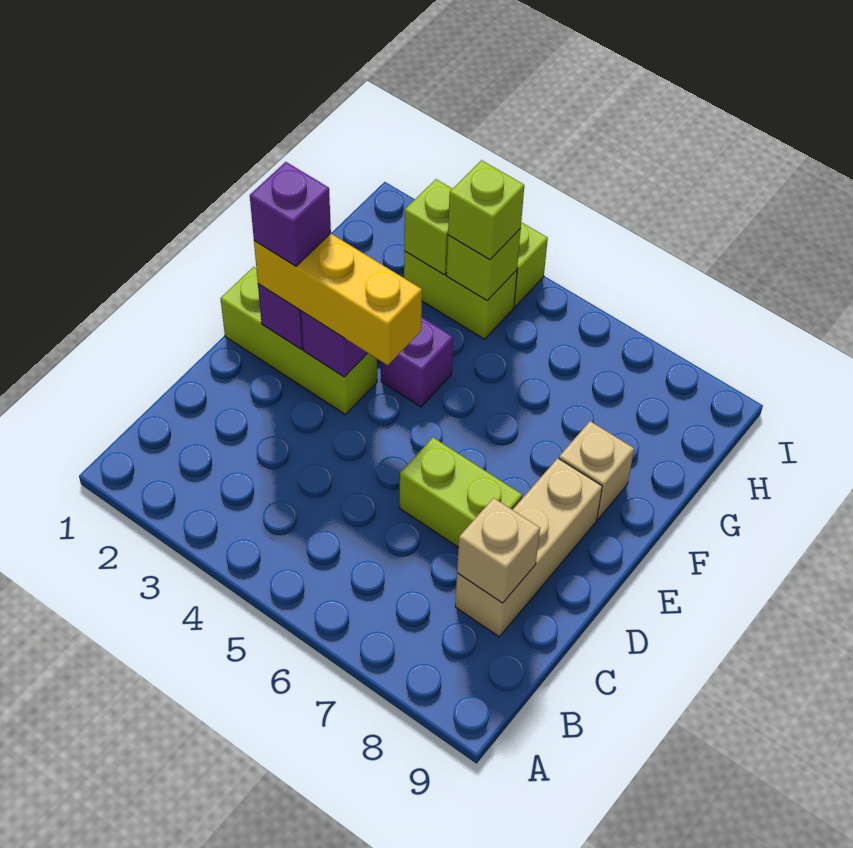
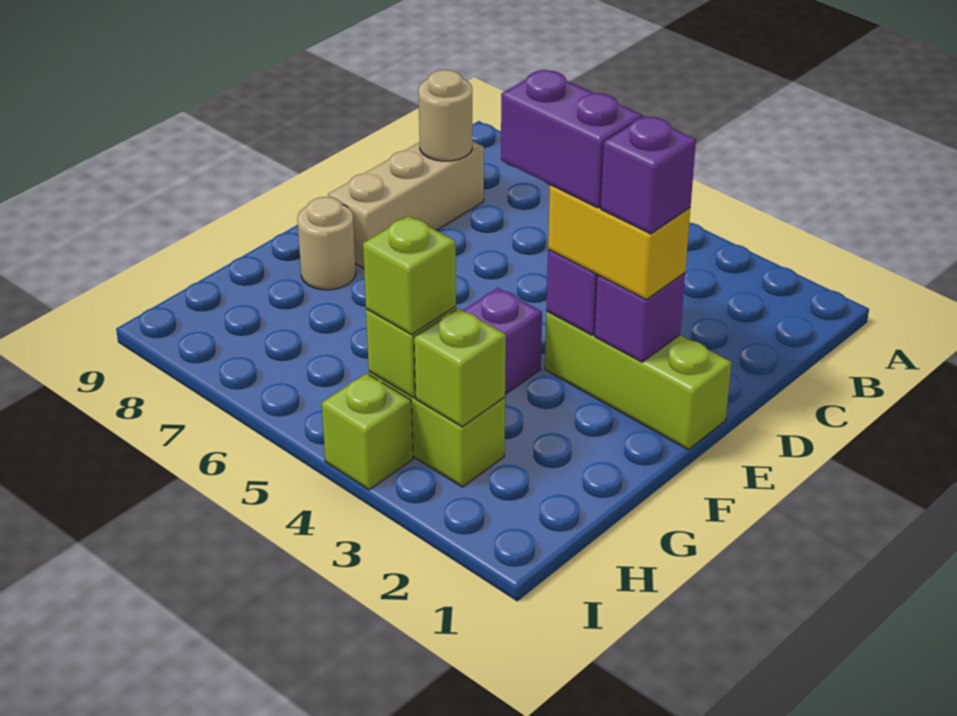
tan brick C8 level 2 -> tan round brick C8 level 2
lime brick D6:D7 level 1 -> none
yellow brick E2:E4 level 3 -> yellow brick E2:E3 level 3
none -> purple brick E3:E4 level 4
tan brick F8 level 1 -> tan round brick F8 level 1

